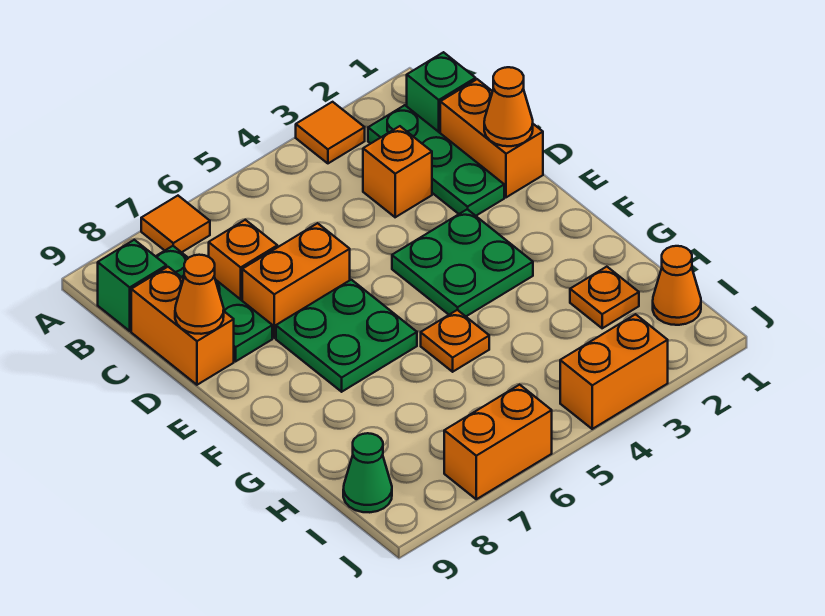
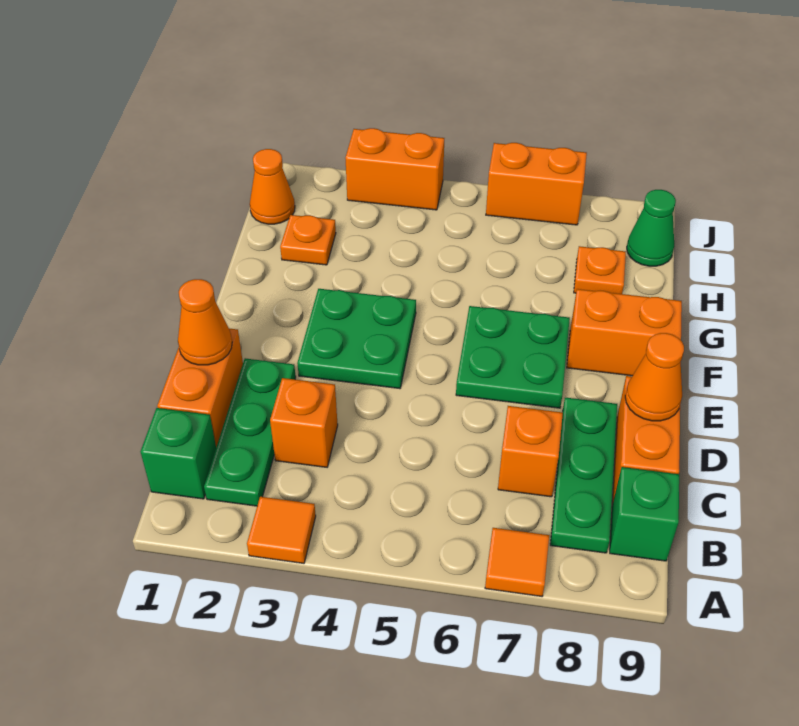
orange brick D6:D7 level 1 -> orange brick F8:F9 level 1
orange plate G5 level 1 -> orange plate H8 level 1

